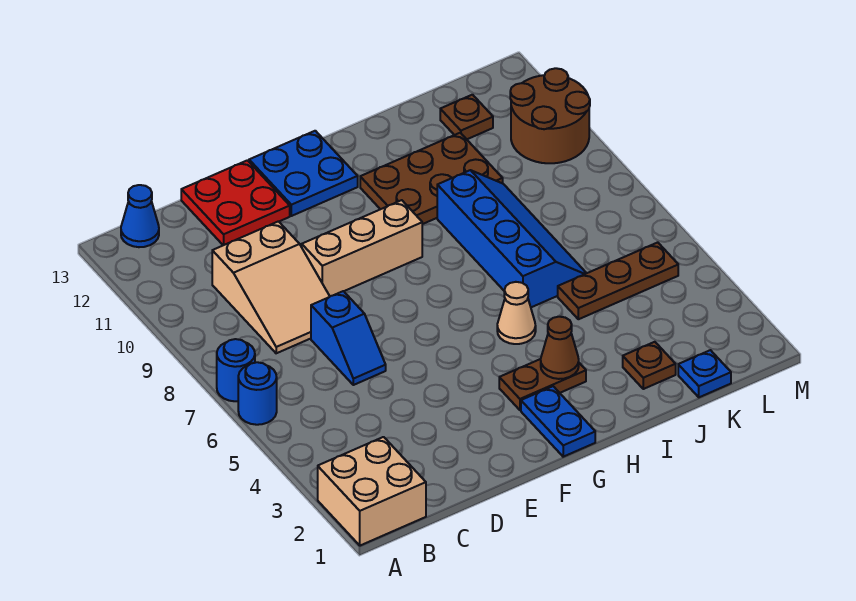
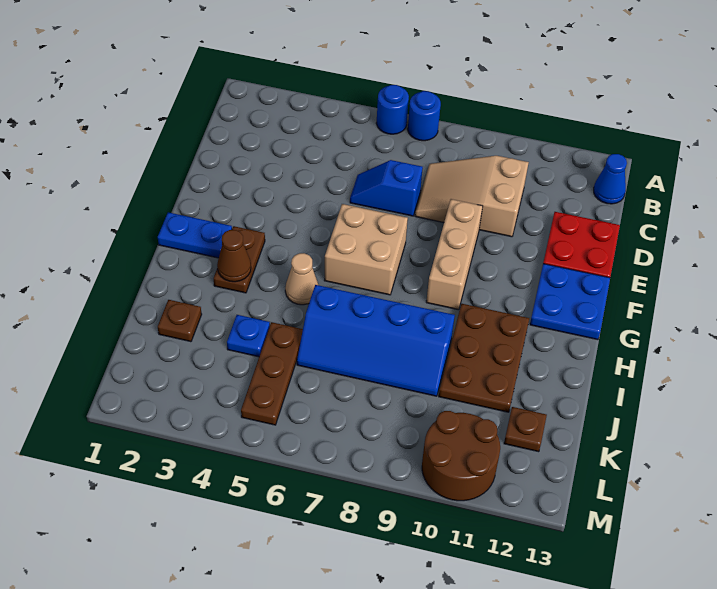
tan brick A1:B2 level 1 -> tan brick F6:G7 level 1
blue plate K1 level 1 -> blue plate J4 level 1

